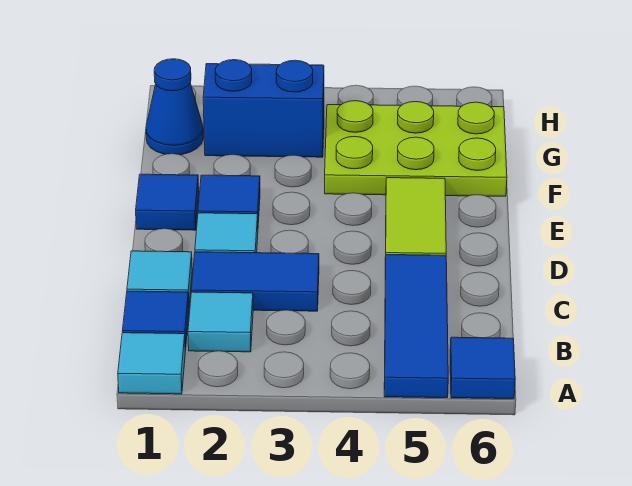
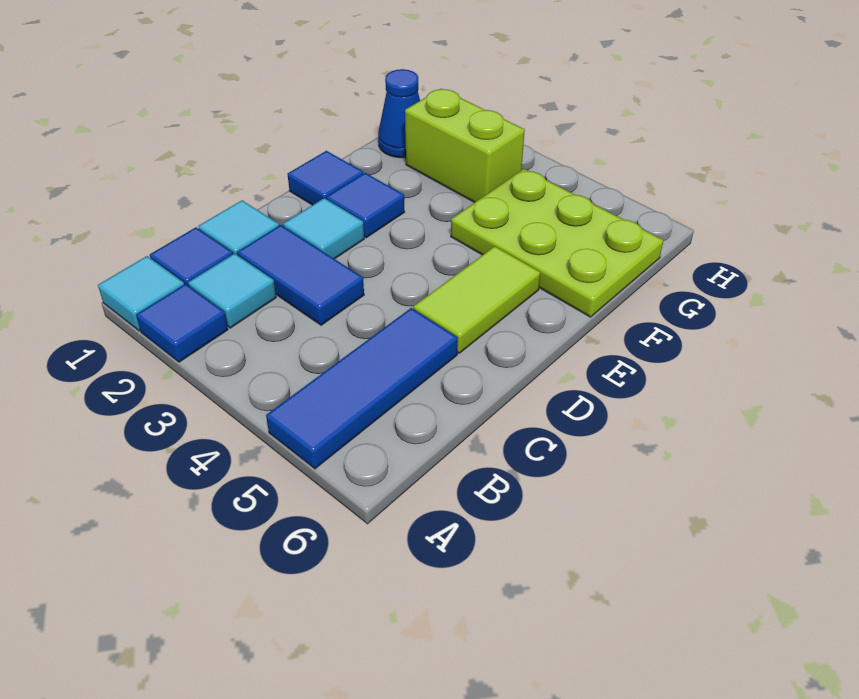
blue tile A6 level 1 -> blue tile A2 level 1
blue brick G2:G3 level 1 -> lime brick G2:G3 level 1

